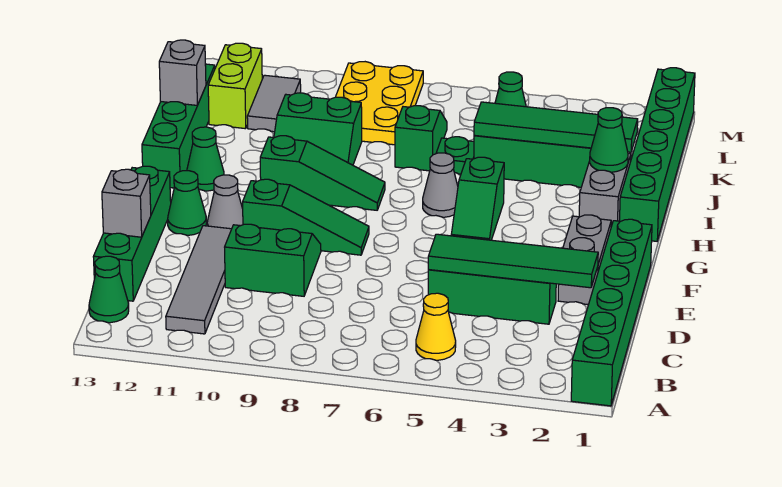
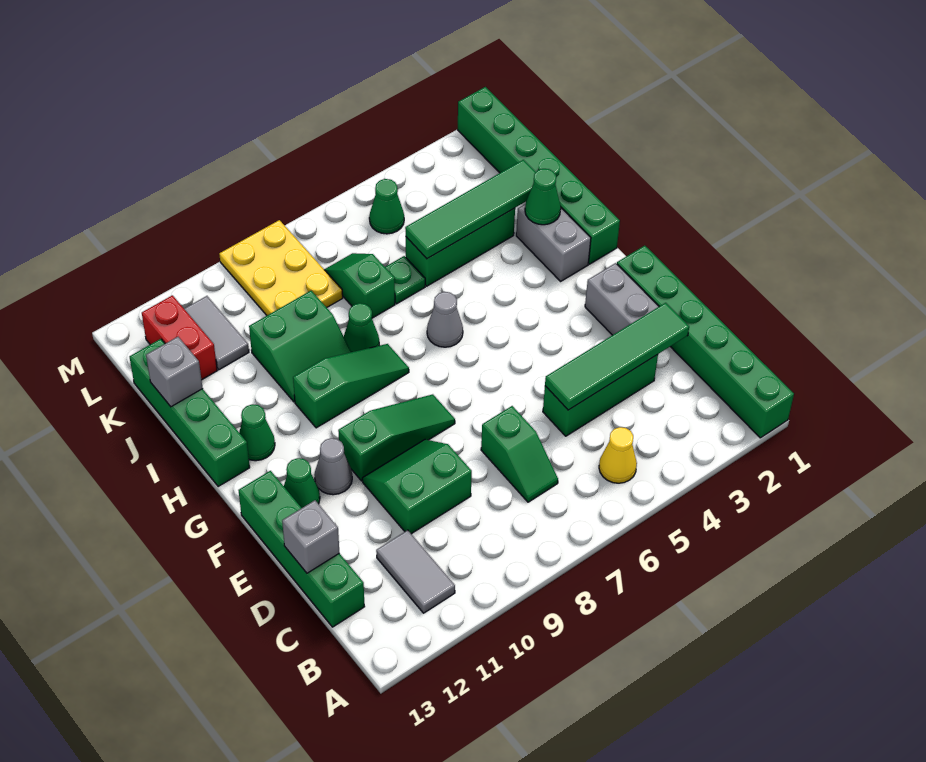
grey tile B11:E11 level 1 -> grey tile B11:C11 level 1
green cone B13 level 1 -> green cone I8 level 1
green slope G5:H5 level 1 top H -> green slope C7:D7 level 1 top D
lime brick K12:L12 level 1 -> red brick K12:L12 level 1

